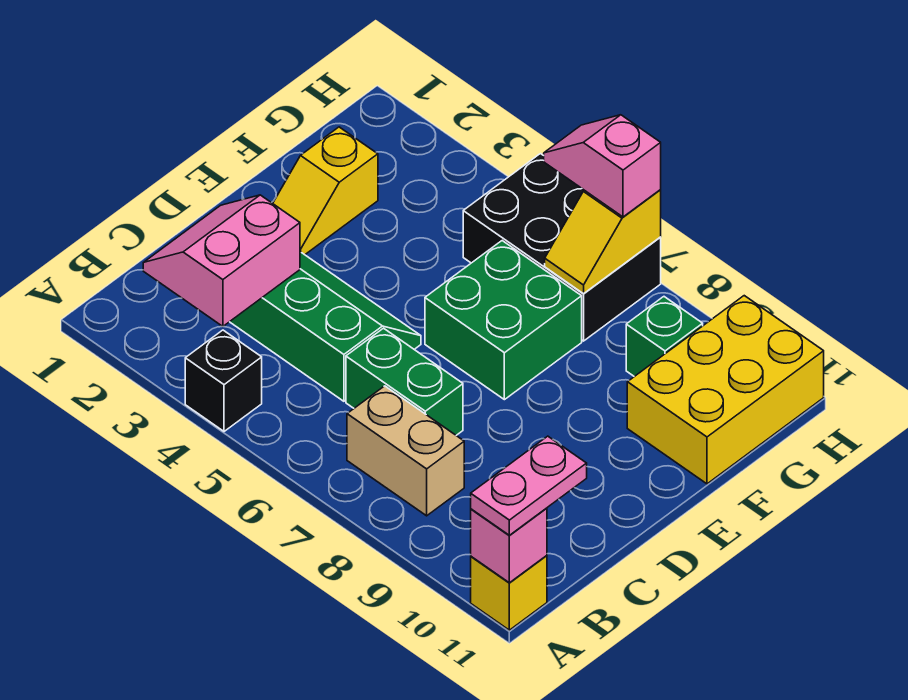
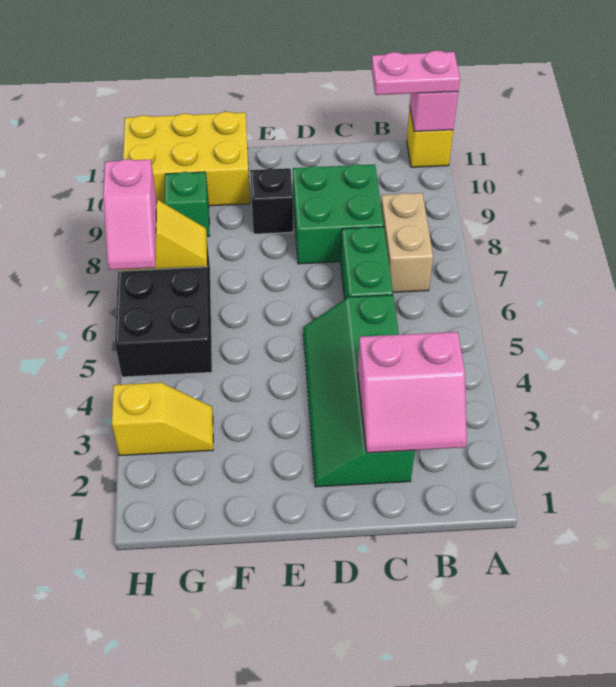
black brick A4 level 1 -> black brick E9 level 1
yellow slope E2:F2 level 1 top F -> yellow slope G3:H3 level 1 top H
green brick E6:F7 level 1 -> green brick C8:D9 level 1

